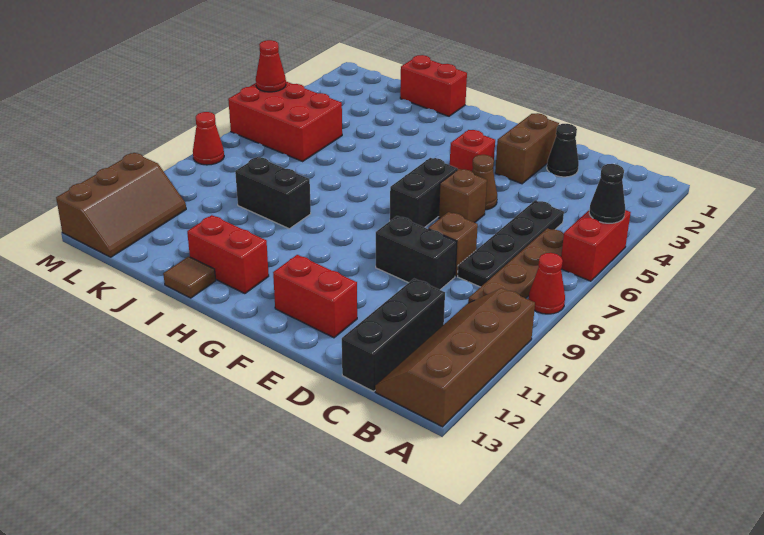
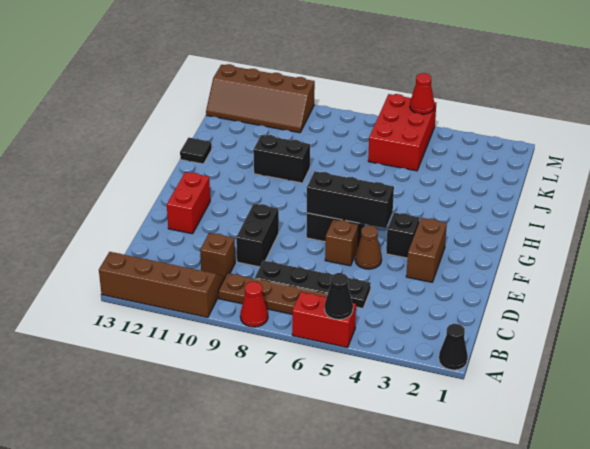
black brick C11:C13 level 1 -> black brick F5:F7 level 2
black cone D2 level 1 -> black cone A1 level 1
brown brick D8 level 1 -> brown brick C10 level 1
brown brick E2:E3 level 1 -> brown brick E3:F3 level 1
red brick F4 level 1 -> black brick F4 level 1
red brick H12:I12 level 1 -> none
red brick I1:J1 level 1 -> none
black brick I9:J9 level 1 -> black brick I9:I10 level 1
brown tile I13 level 1 -> black tile I13 level 1
brown slope L11:M13 level 1 top M -> brown slope L10:M13 level 1 top M
red cone M8 level 1 -> none

